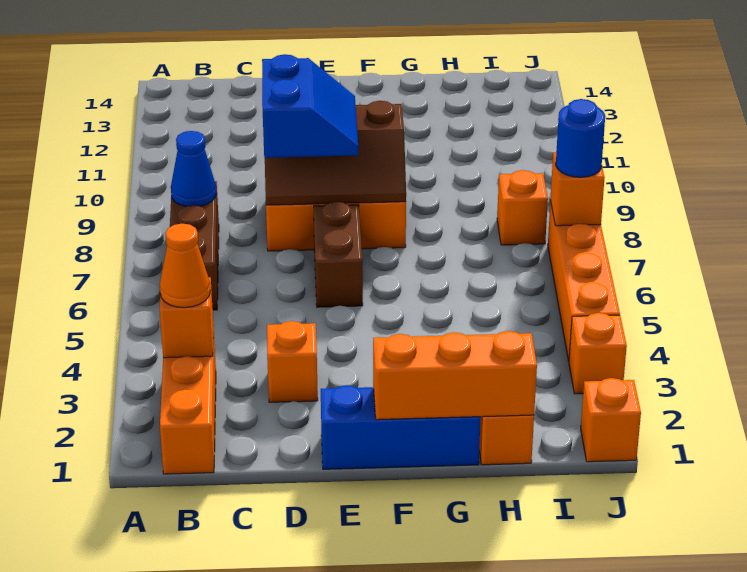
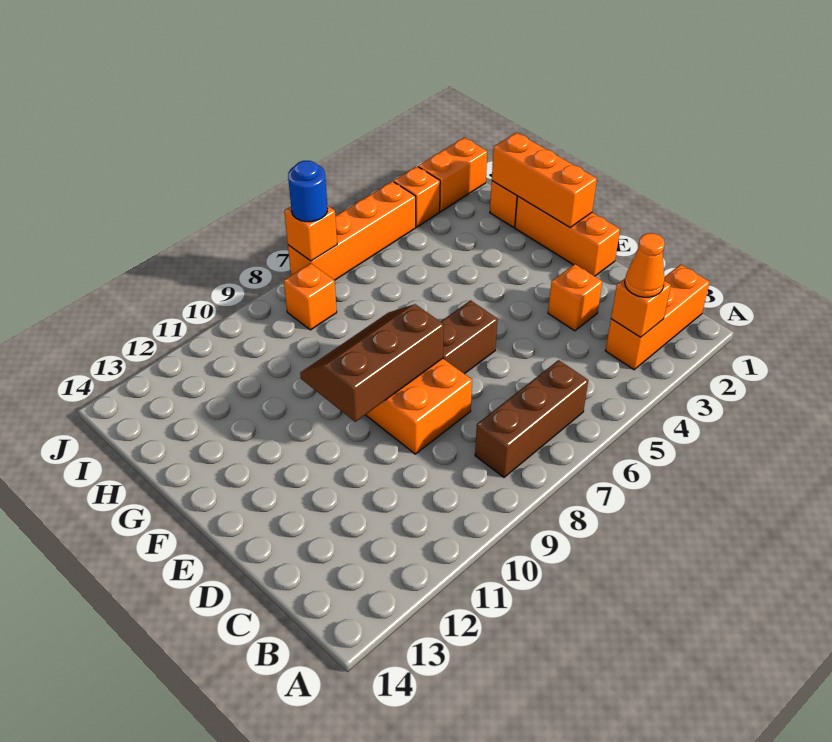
blue cone B8 level 2 -> none
brown slope D8:F9 level 2 top 9 -> brown slope E8:F10 level 2 top E
blue slope D8:E9 level 3 top D -> none
blue brick E1:G1 level 1 -> orange brick E1:G1 level 1
orange brick J1 level 1 -> orange brick J1:J2 level 1

